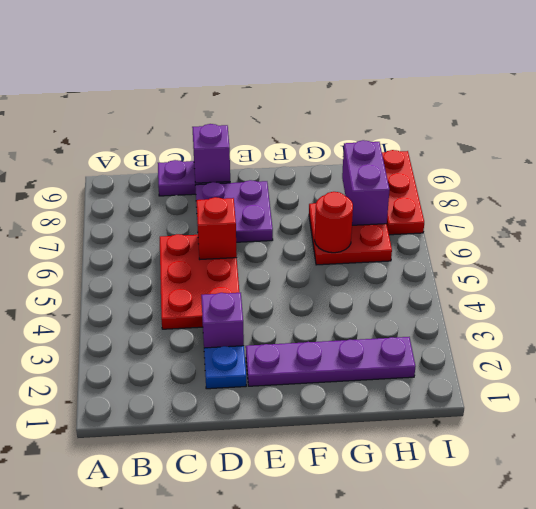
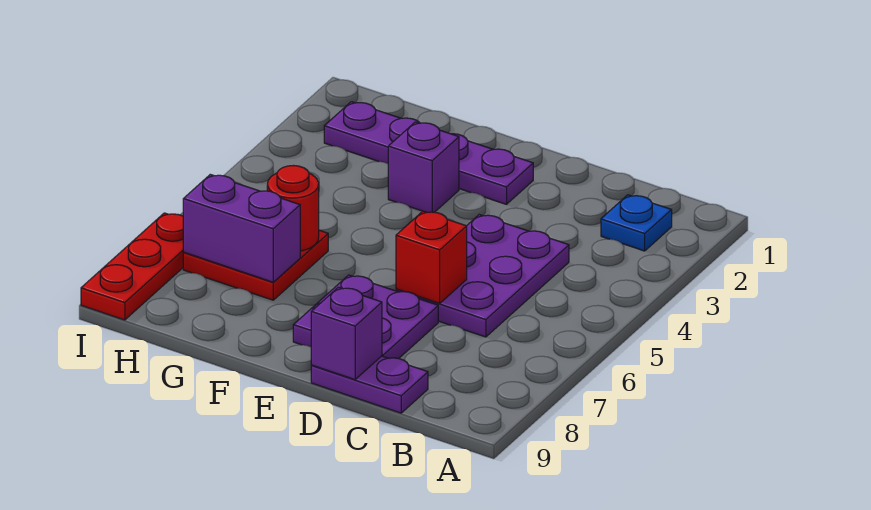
red plate C4:D6 level 1 -> purple plate C4:D6 level 1
blue plate D2 level 1 -> blue plate B2 level 1
purple brick D3 level 1 -> purple brick F3 level 1
purple brick H7:H8 level 2 -> purple brick G7:H7 level 2

